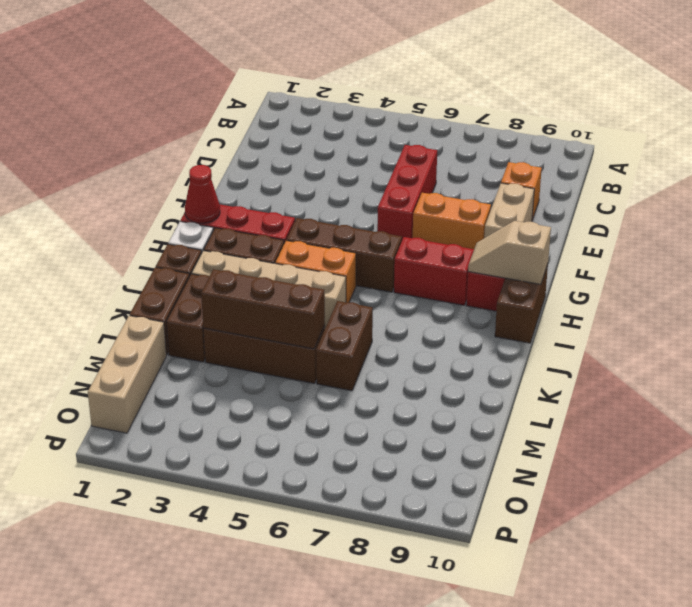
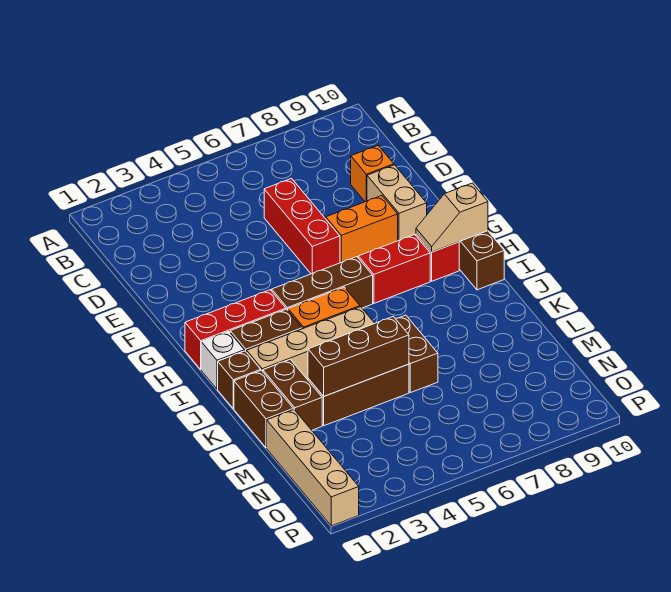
red cone H1 level 2 -> none
tan brick M1:O1 level 1 -> tan brick M1:P1 level 1

